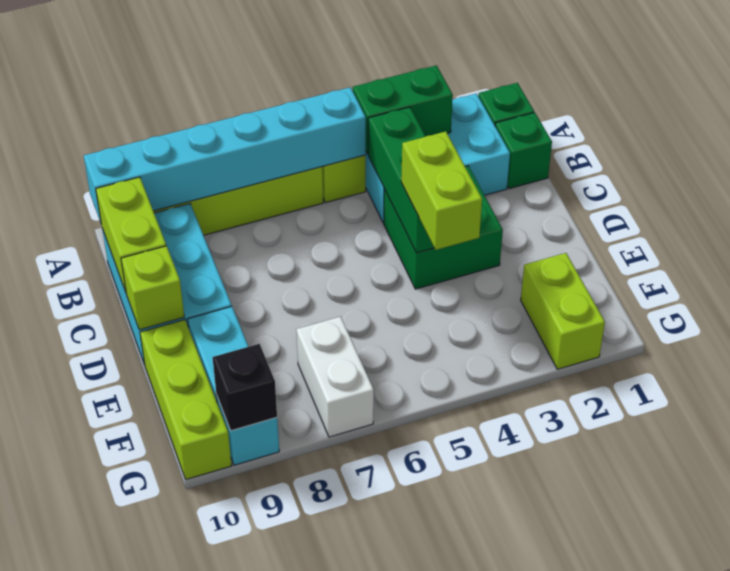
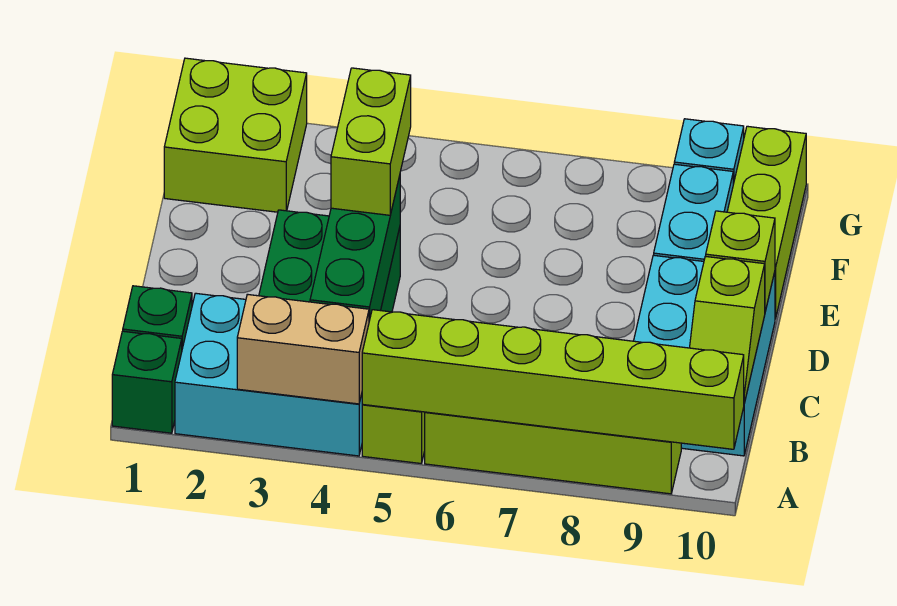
green brick A3:A4 level 2 -> tan brick A3:A4 level 2
cyan brick A5:A10 level 2 -> lime brick A5:A10 level 2
lime brick B10:C10 level 2 -> lime slope B10:C10 level 2 top C
lime brick F2:G2 level 1 -> lime brick F1:G2 level 1
white brick F7:G7 level 1 -> none
black brick G9 level 2 -> none

